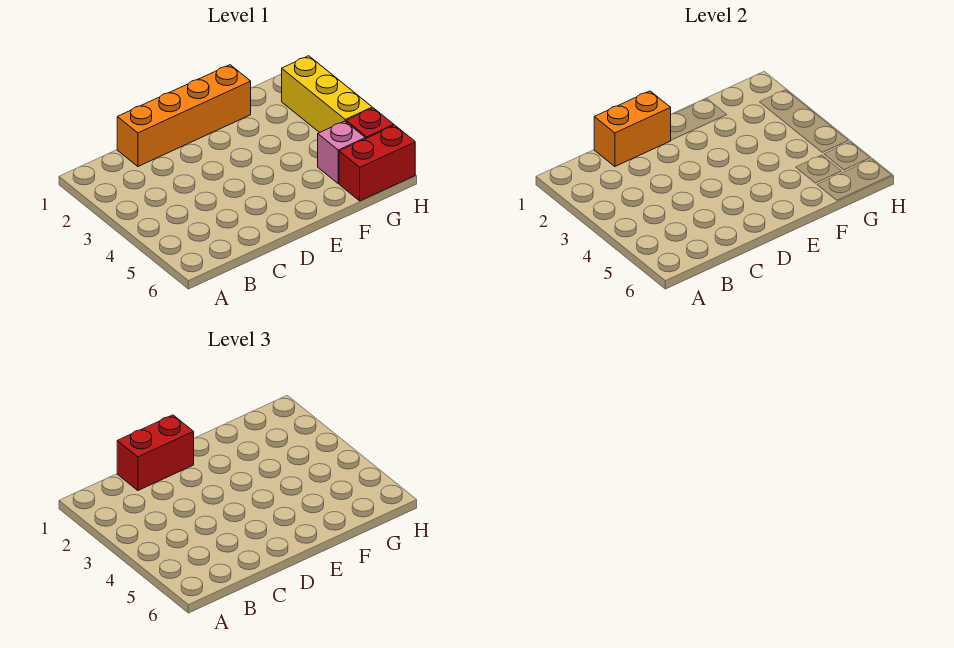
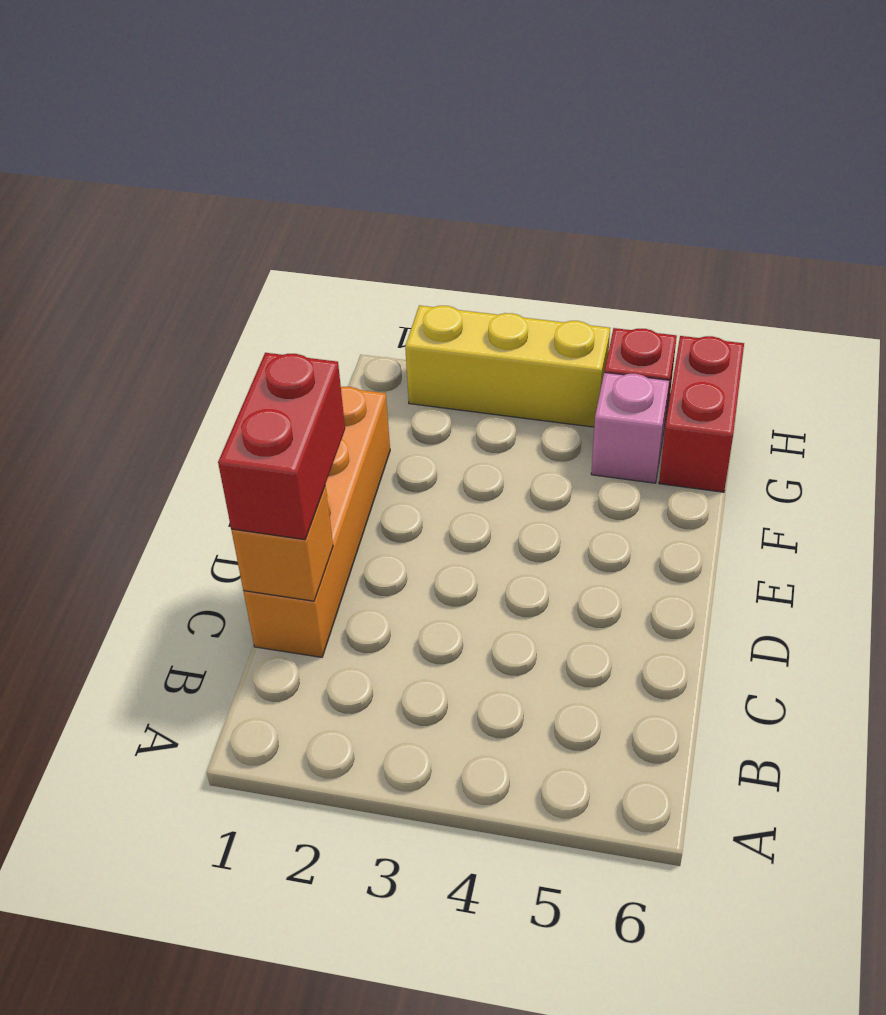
orange brick C1:D1 level 2 -> orange brick C1 level 2

